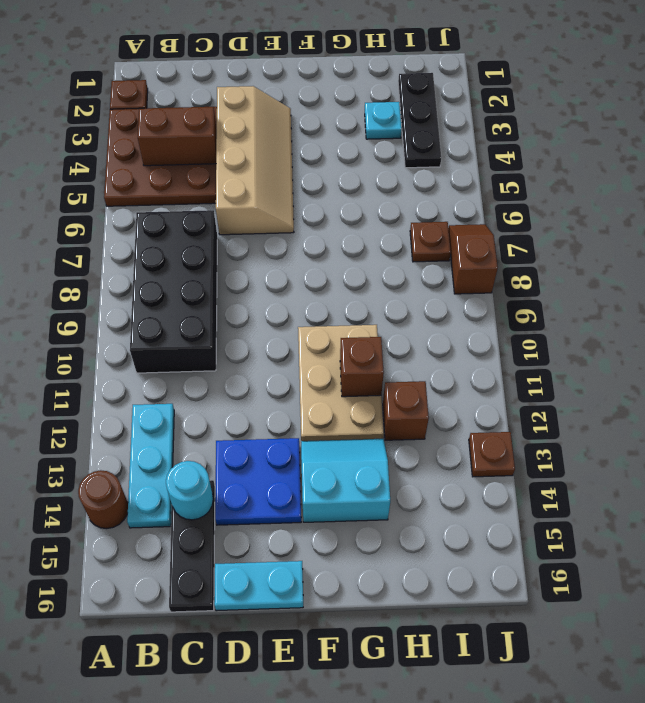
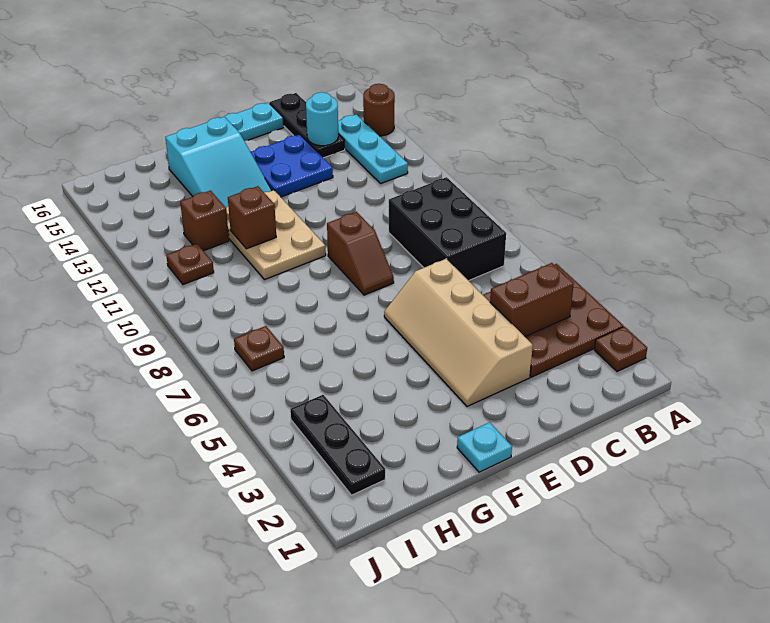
black brick B7:C10 level 1 -> black brick B7:C9 level 1
cyan slope F13:G14 level 1 top 14 -> cyan slope F13:G15 level 1 top 15
cyan plate H3 level 1 -> cyan plate F1 level 1
brown slope J7:J8 level 1 top 8 -> brown slope E8:E9 level 1 top 9
brown plate J13 level 1 -> brown plate I11 level 1

